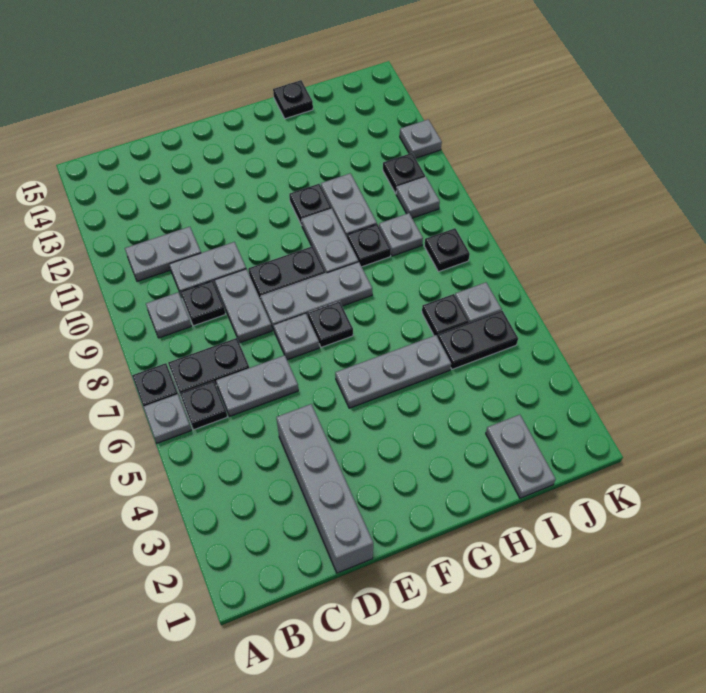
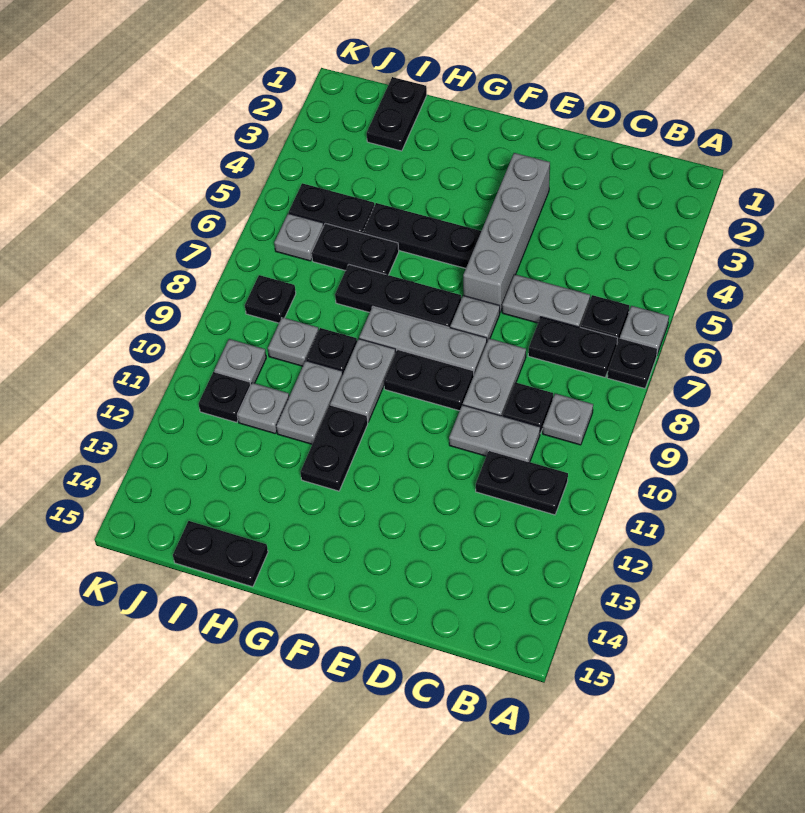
grey plate B11:C11 level 1 -> black plate B11:C11 level 1
grey brick D1:D4 level 1 -> grey brick E3:E6 level 1
grey plate F5:H5 level 1 -> black plate F5:H5 level 1
black plate F7 level 1 -> black plate F7:H7 level 1
black plate G11 level 1 -> black plate G11:G12 level 1
black plate H15 level 1 -> black plate H15:I15 level 1
grey plate I1:I2 level 1 -> black plate I1:I2 level 1
black plate I6 level 1 -> black plate H6:I6 level 1
grey plate K12 level 1 -> grey plate I11 level 1

